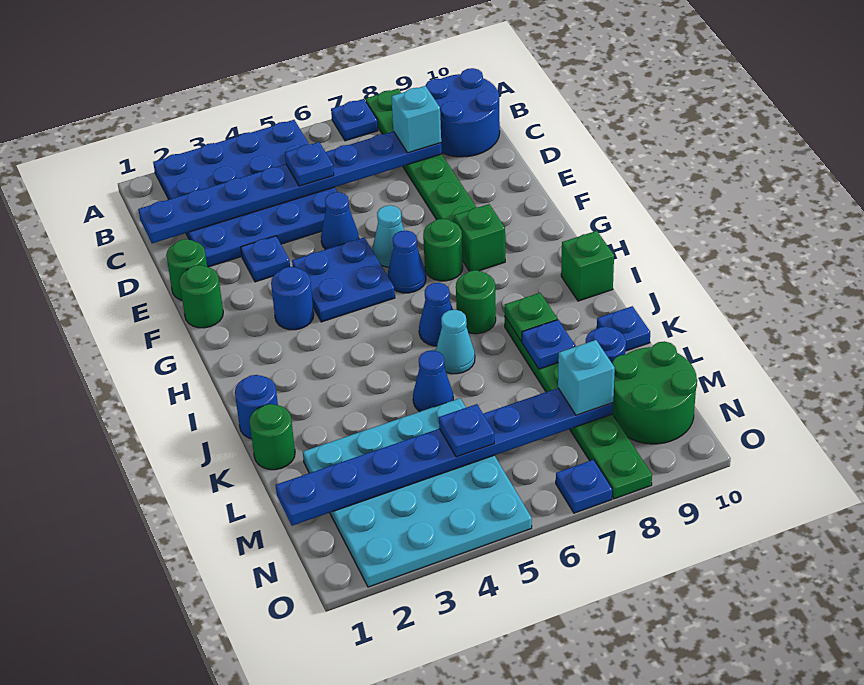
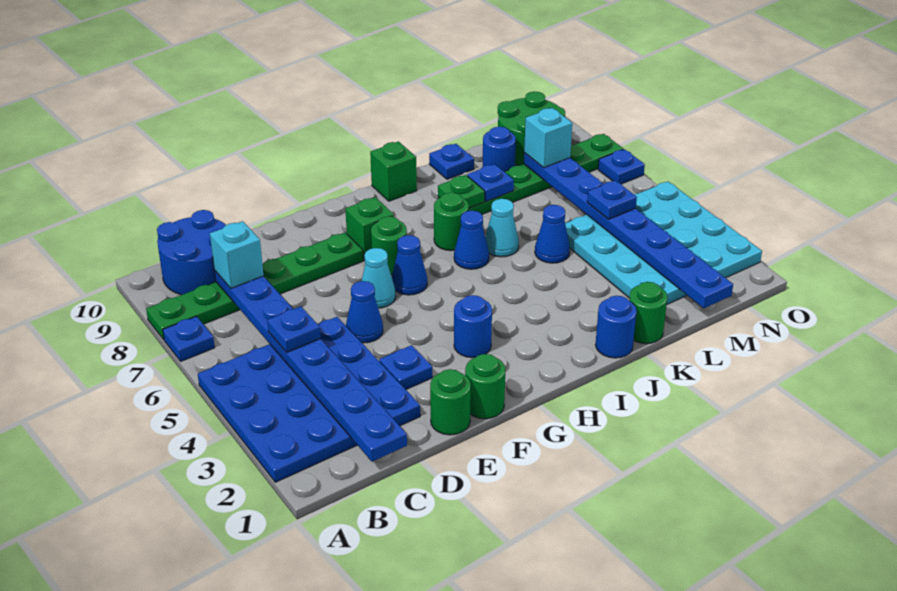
blue plate F4:G5 level 1 -> none

